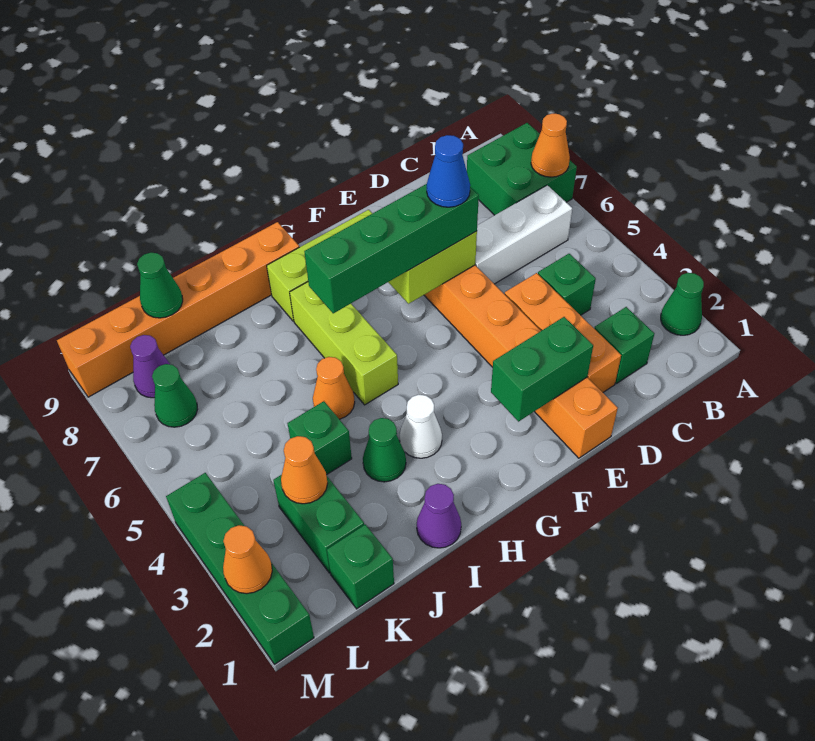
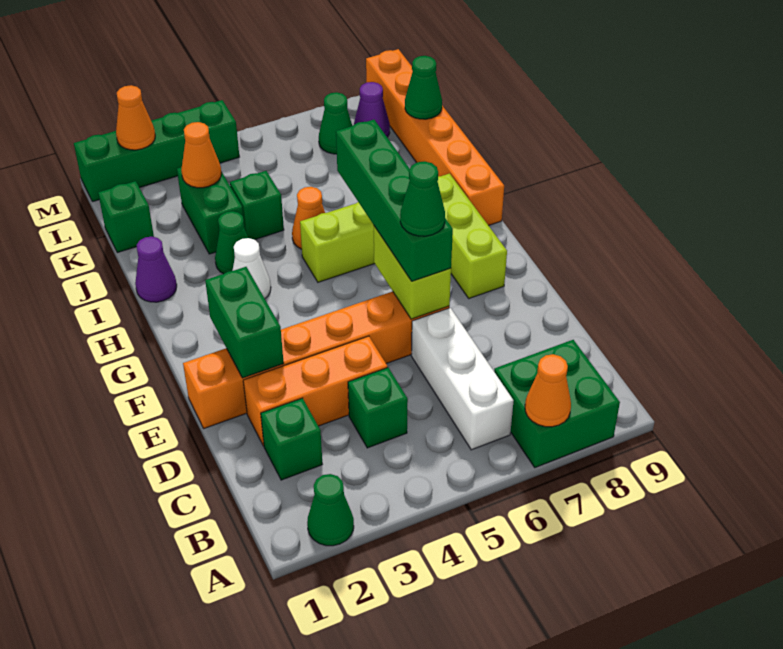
blue cone E6 level 4 -> green cone E6 level 4
green brick K2:K3 level 1 -> green brick J3:K3 level 1

